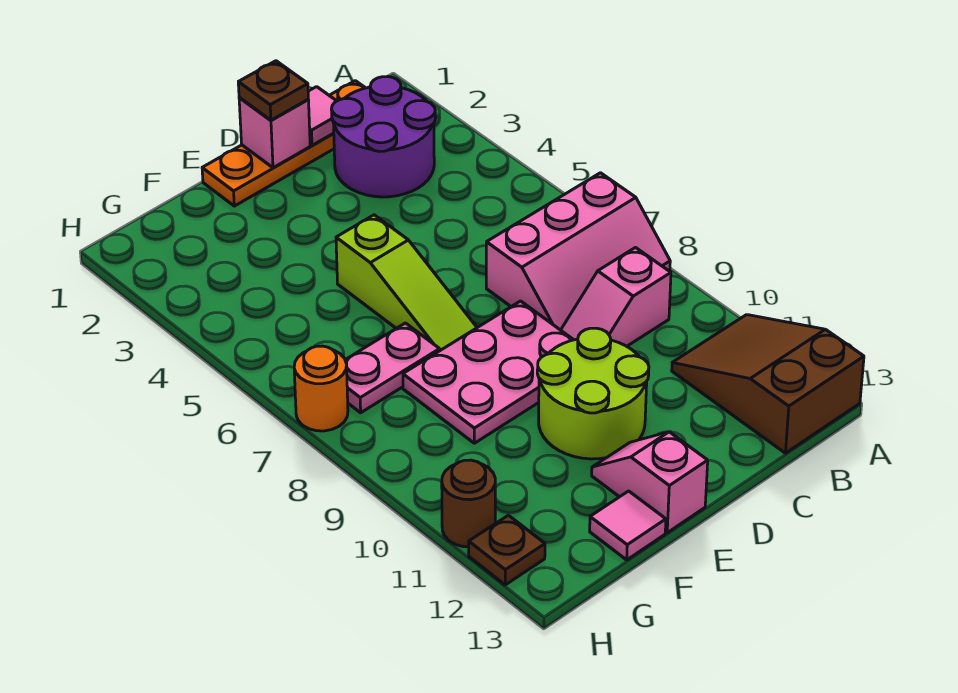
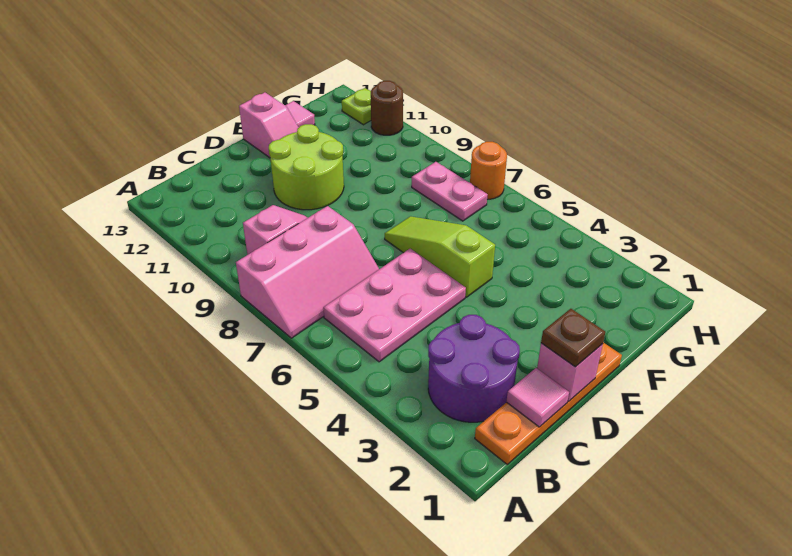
pink slope A7:C8 level 1 top 7 -> pink slope A7:C8 level 1 top 8
brown slope A11:B13 level 1 top 13 -> none
pink plate D8:F9 level 1 -> pink plate B5:D6 level 1
pink plate F7:G7 level 1 -> pink plate G7:G8 level 1
brown plate H12 level 1 -> lime plate H12 level 1

